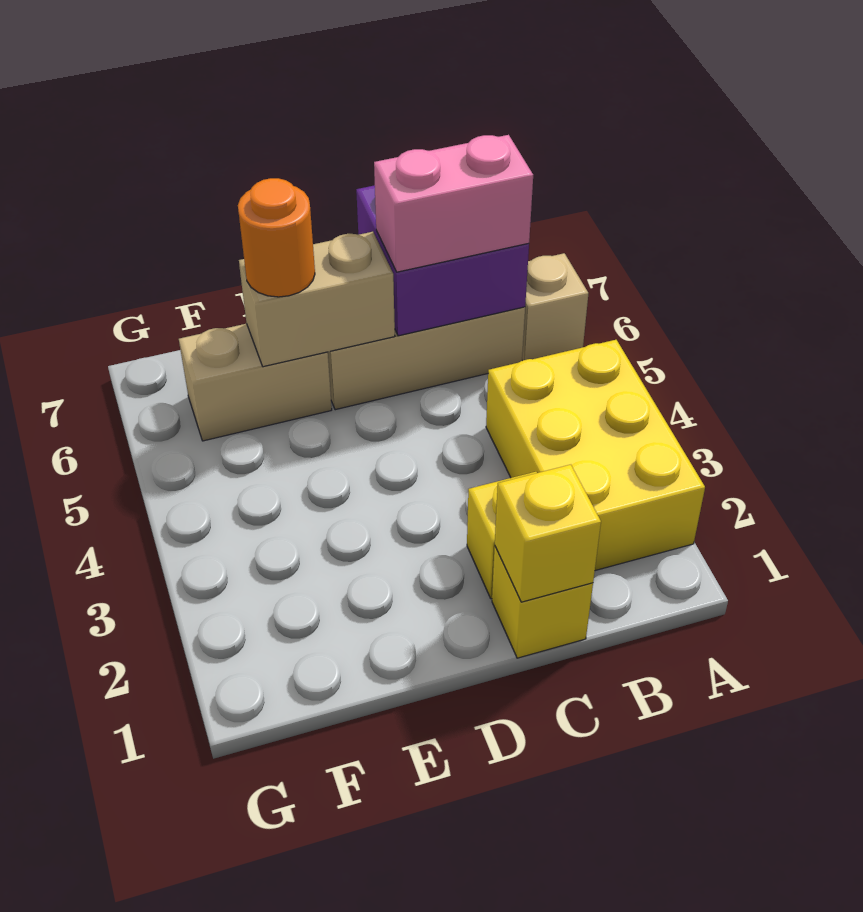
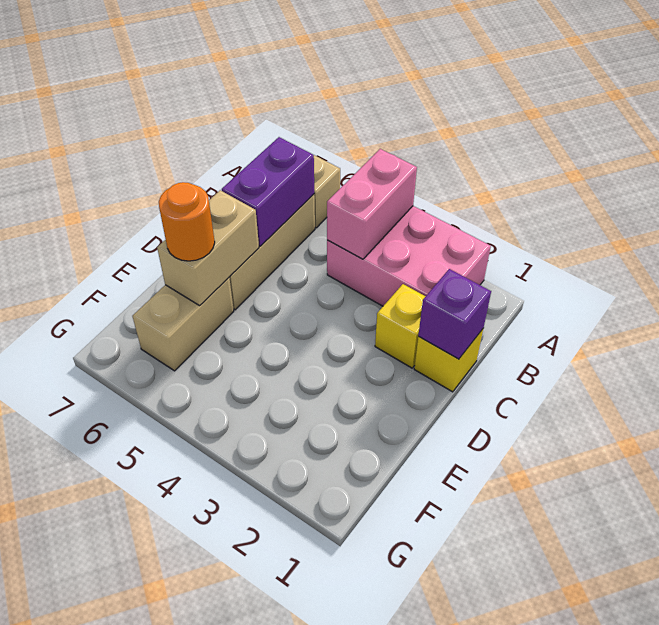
yellow brick A2:B4 level 1 -> pink brick A2:B4 level 1
purple brick B6:C7 level 2 -> purple brick B6:C6 level 2
pink brick B6:C6 level 3 -> pink brick A4:B4 level 2
yellow brick C1 level 2 -> purple brick C1 level 2

